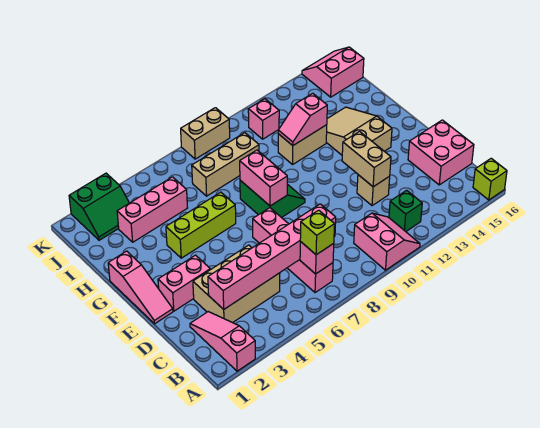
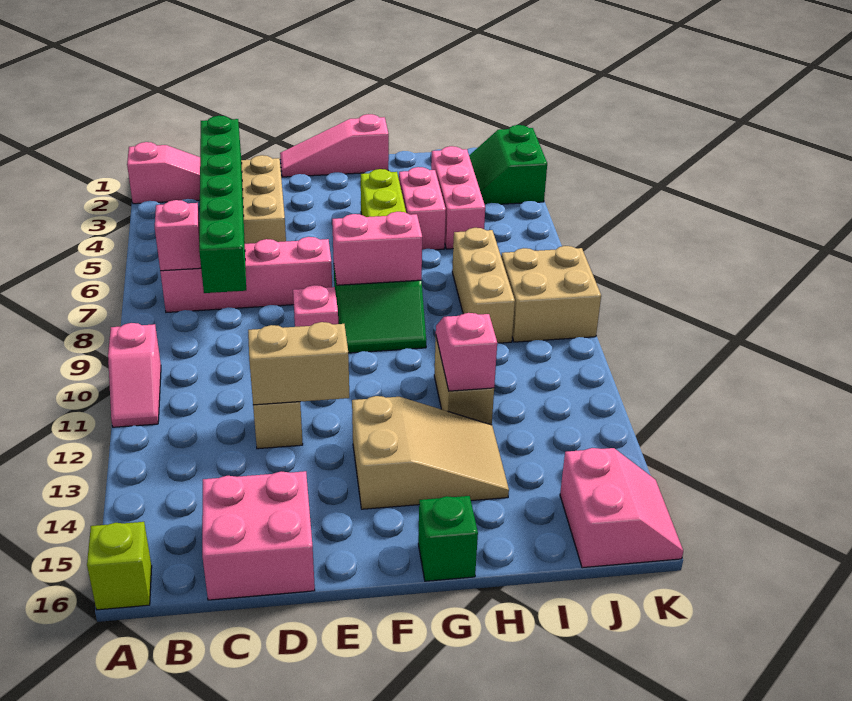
pink slope A10:B11 level 1 top 10 -> pink slope A10:A11 level 1 top 10
lime brick B7 level 3 -> none
green brick B12 level 1 -> green brick G16 level 1
pink brick C3:C8 level 2 -> green brick C3:C8 level 2
pink brick E2:E3 level 1 -> pink brick H4:H5 level 1
pink brick J11 level 1 -> pink brick E9 level 1
tan brick K8:K9 level 1 -> tan brick J8:K9 level 1

